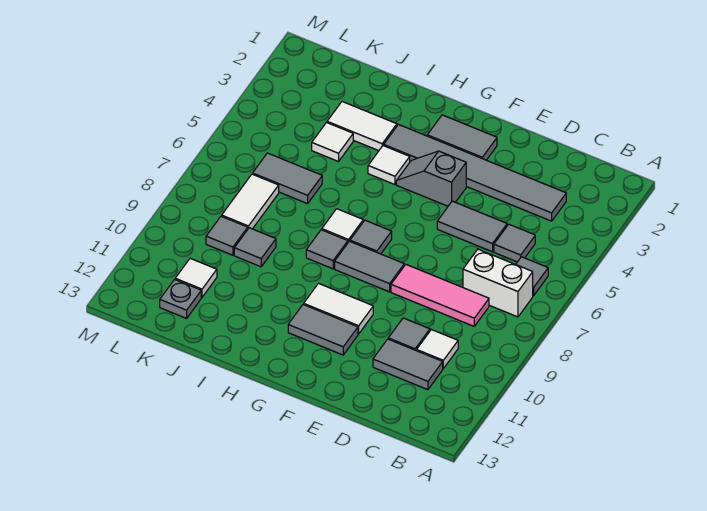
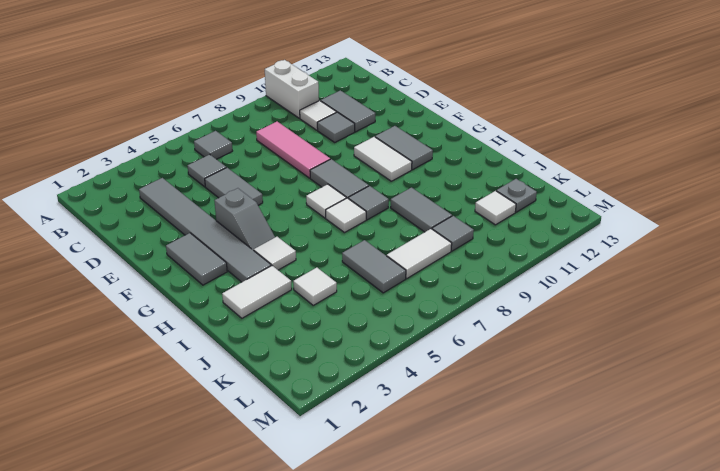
white brick B7:C7 level 1 -> white brick A10:B10 level 1
grey tile G7 level 1 -> white tile G7 level 1
white tile I3:J3 level 1 -> white tile I2:I3 level 1
grey tile J9 level 1 -> grey tile I9:J9 level 1

